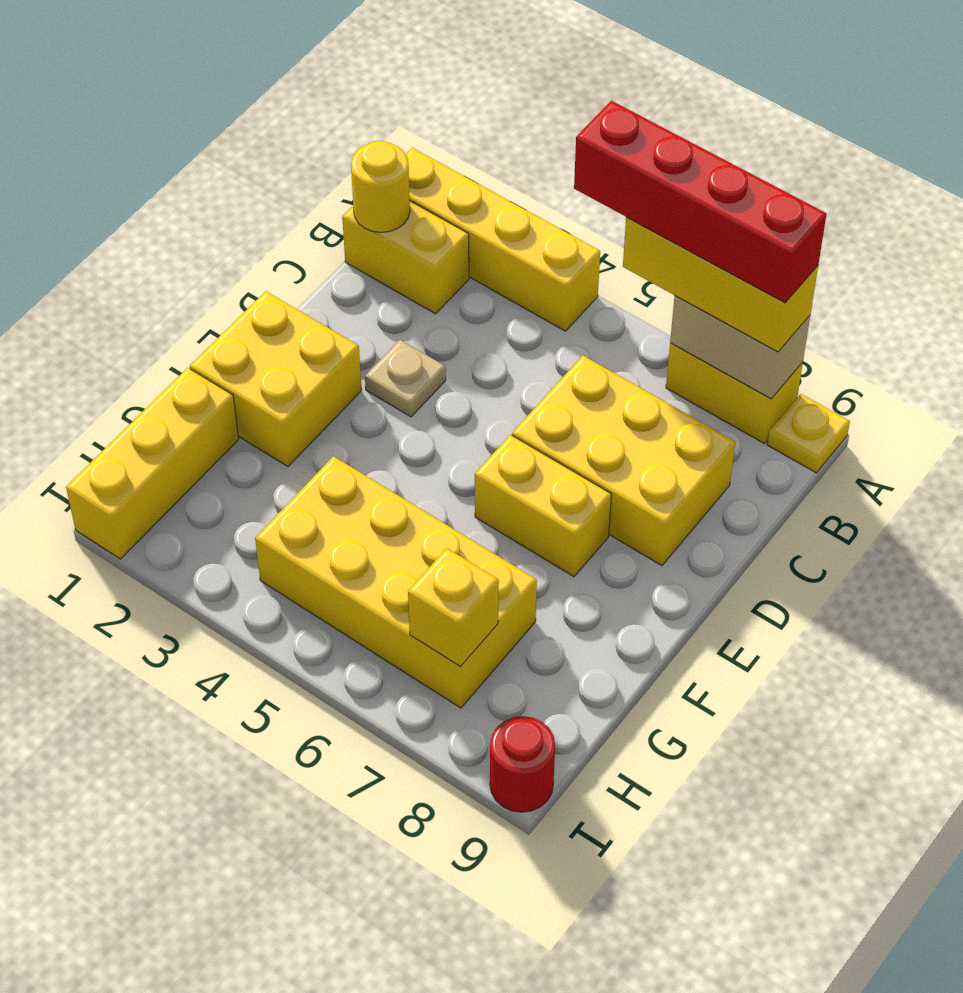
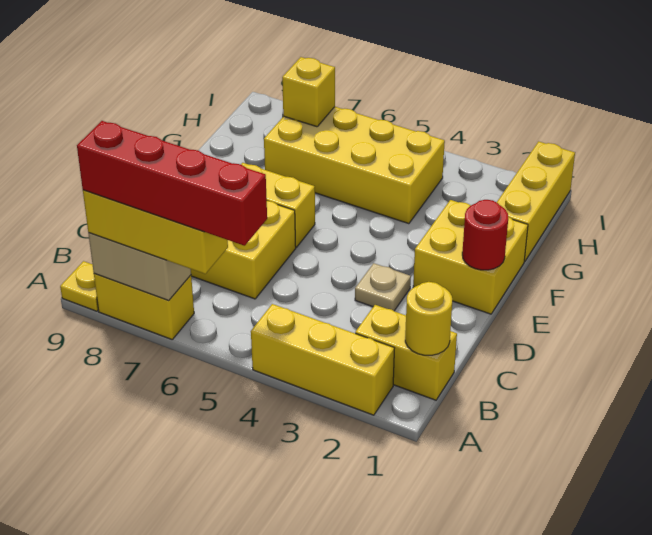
yellow brick A1:A4 level 1 -> yellow brick A2:A4 level 1
red round brick I9 level 1 -> red round brick E1 level 2

